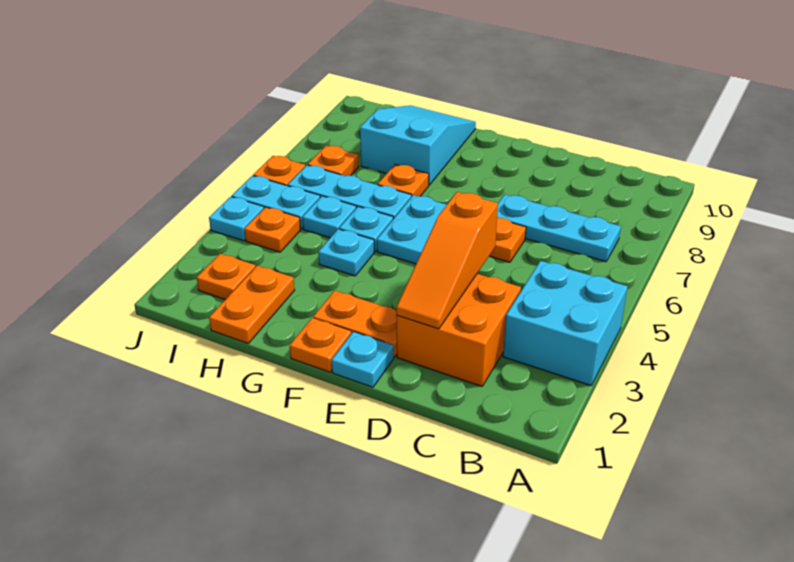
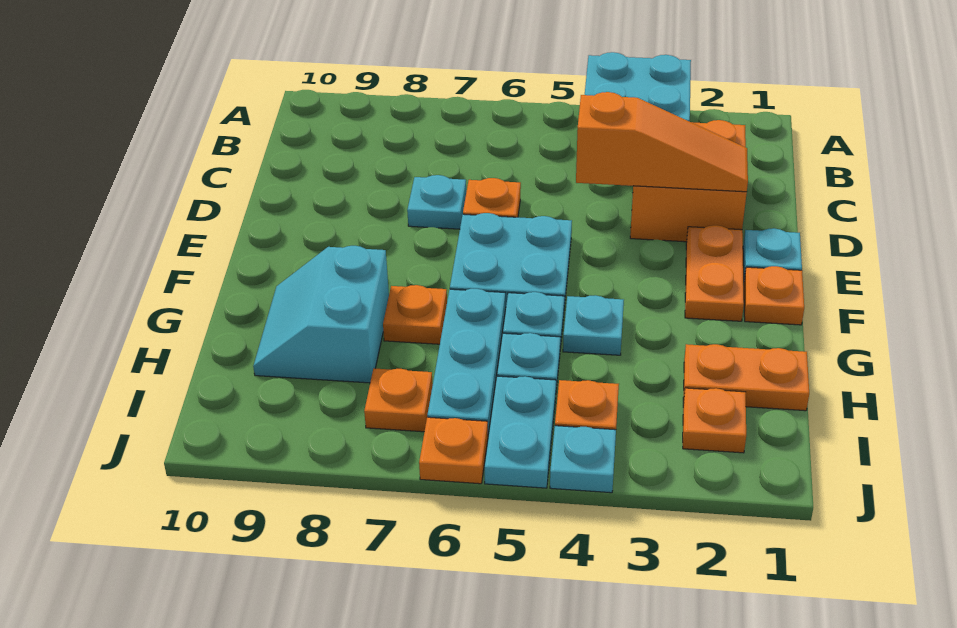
cyan plate B7:D7 level 1 -> cyan plate D7 level 1
cyan slope G8:H10 level 1 top 8 -> cyan slope G8:H9 level 1 top 8

